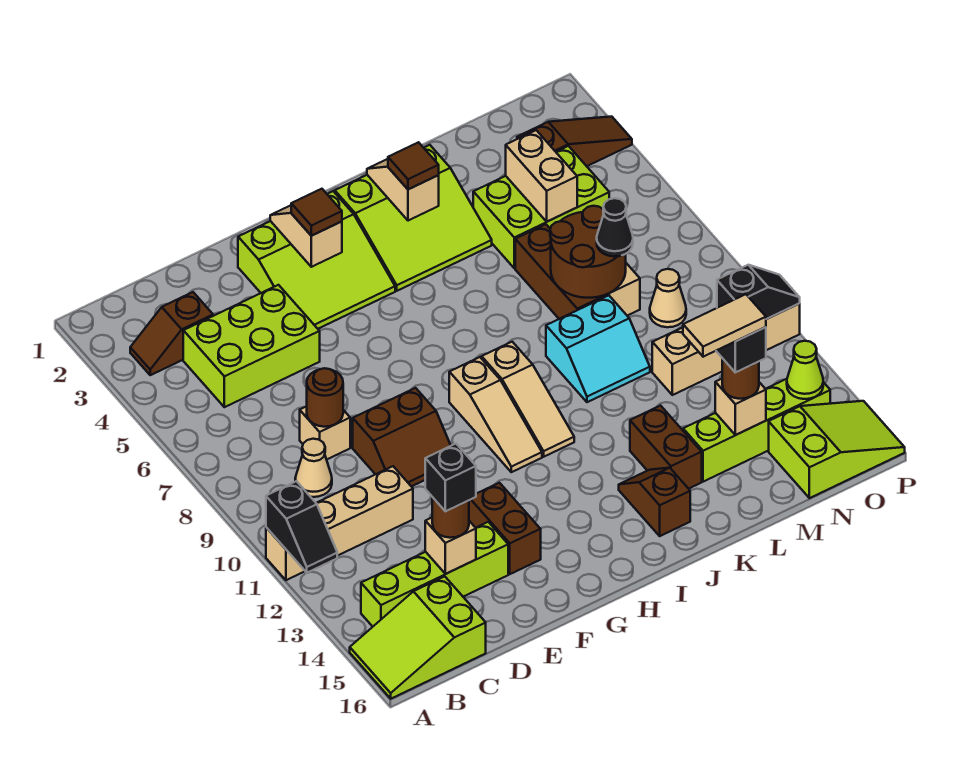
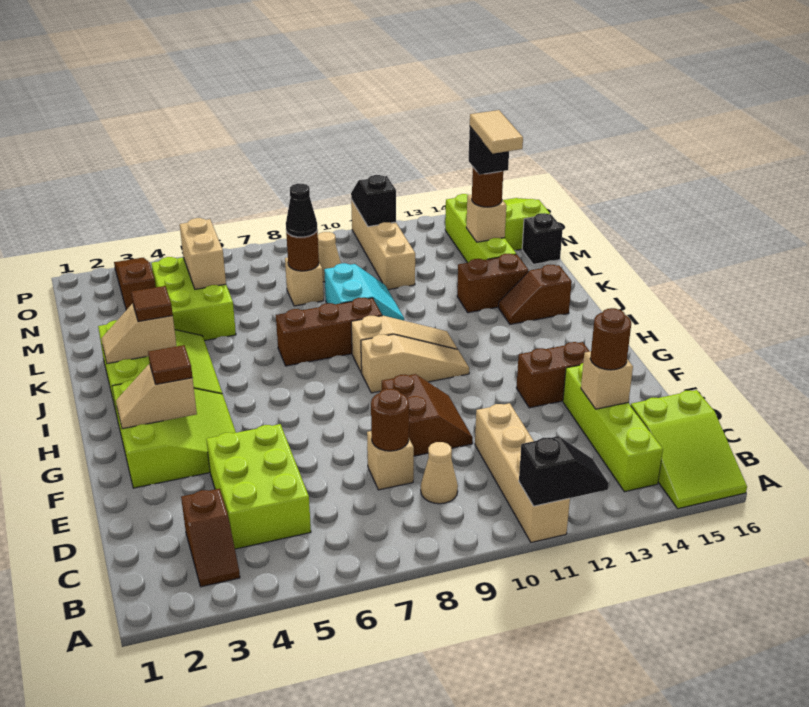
black brick D14 level 4 -> black brick M16 level 1
brown brick L6:L8 level 1 -> brown brick J7:J9 level 1
brown round brick L7:M8 level 2 -> brown round brick M8 level 2
tan brick M4:M5 level 2 -> tan brick M5:N5 level 2
lime cone O14 level 2 -> none

